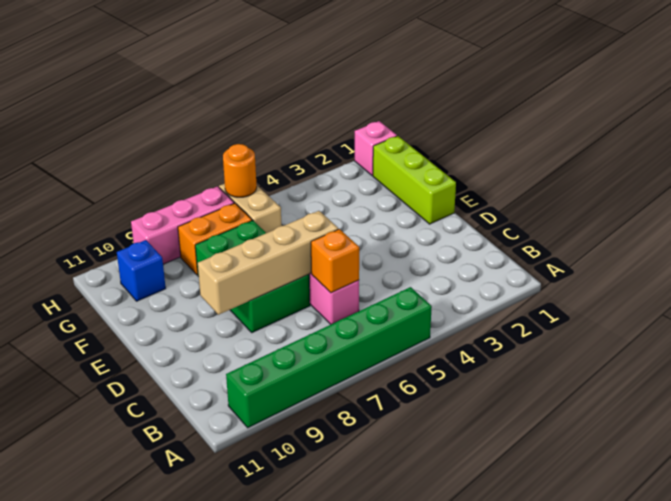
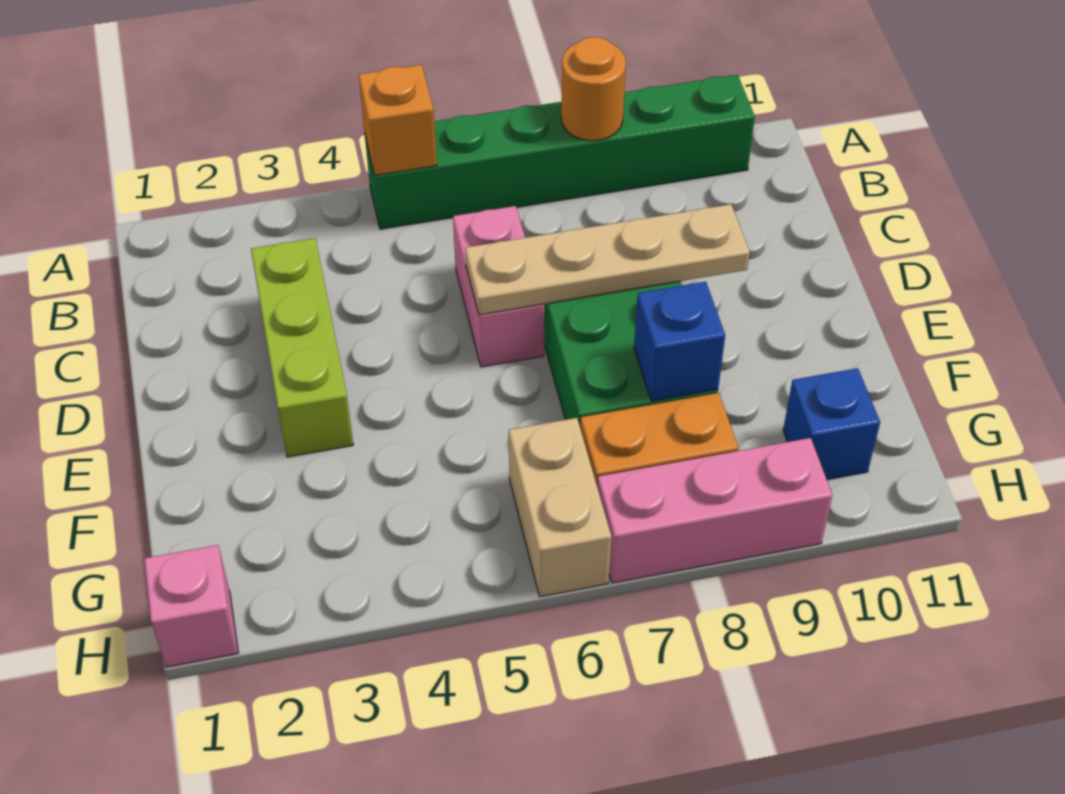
orange brick C6 level 2 -> orange brick A5 level 2
tan brick D6:D9 level 2 -> tan plate D6:D9 level 2
lime brick E1:G1 level 1 -> lime brick C3:E3 level 1
none -> blue brick F8 level 2
orange round brick H6 level 2 -> orange round brick A8 level 2

